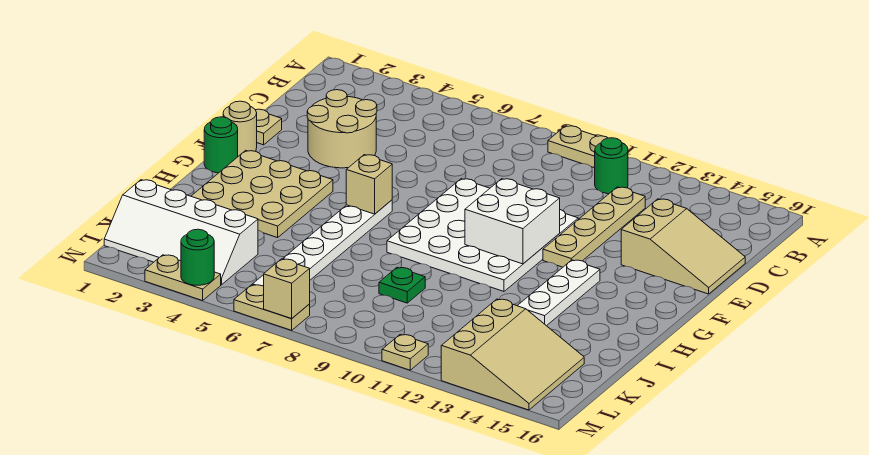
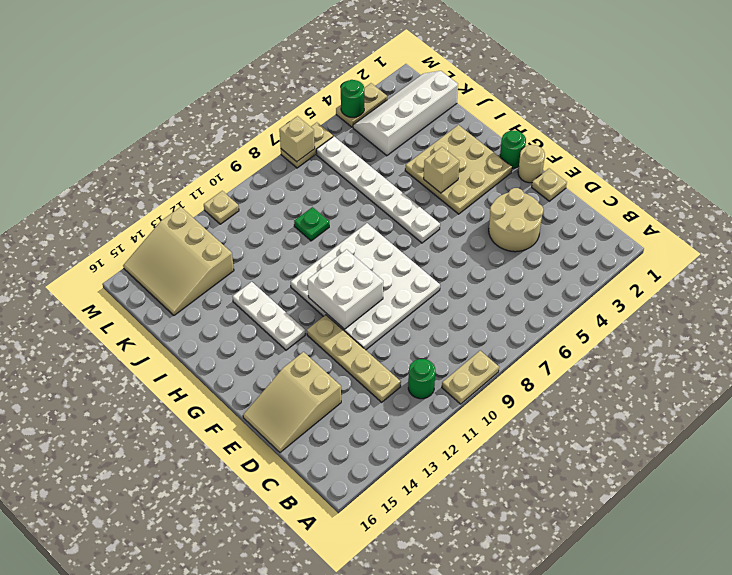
tan brick G6 level 2 -> tan brick H4 level 2

